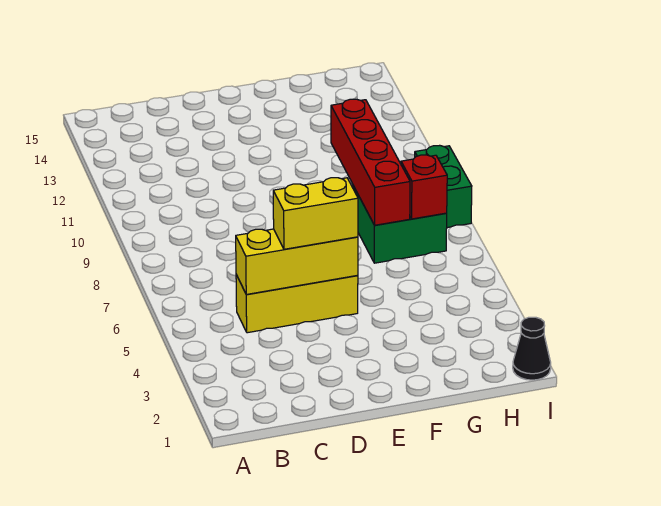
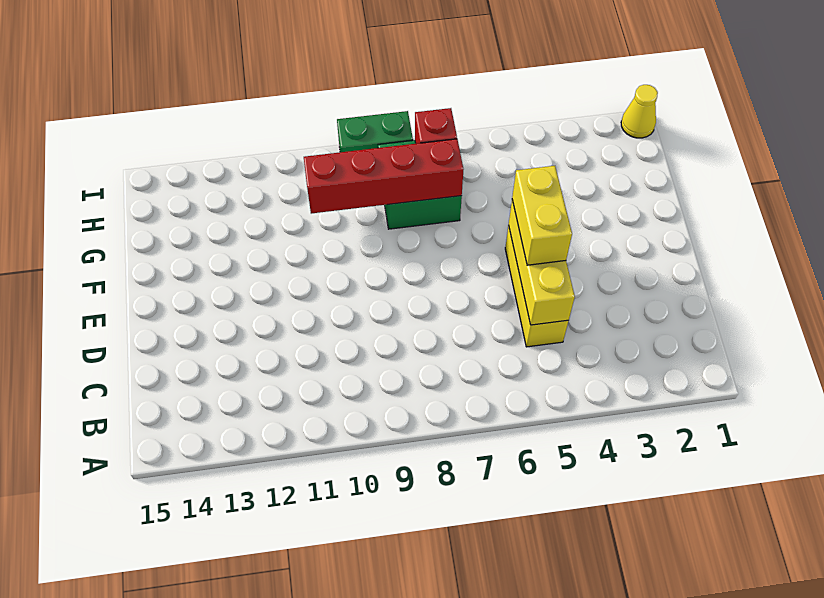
black cone I1 level 1 -> yellow cone I1 level 1

